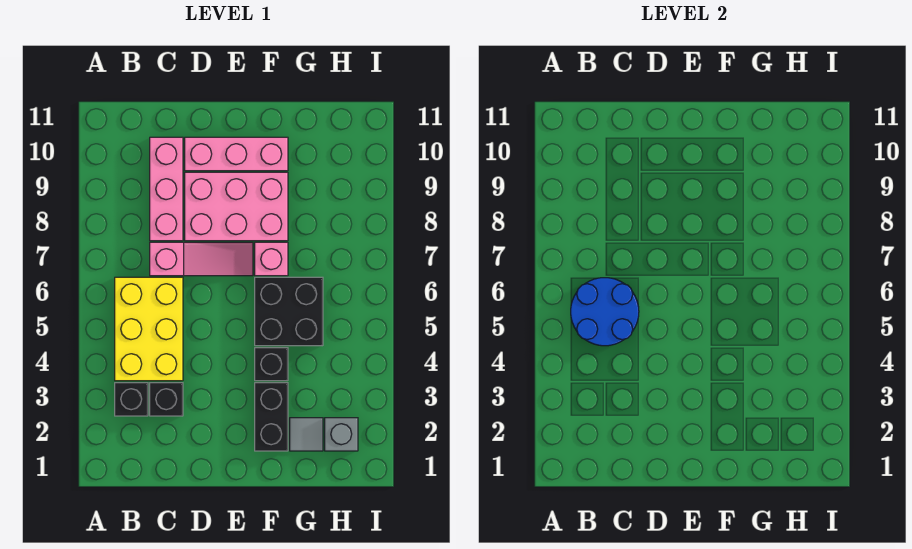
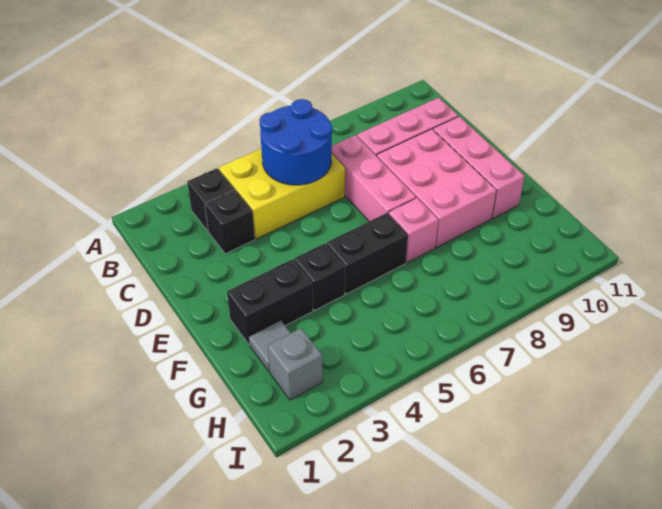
pink slope C7:E7 level 1 top C -> pink brick C7:E7 level 1
black brick F5:G6 level 1 -> black brick F5:F6 level 1

